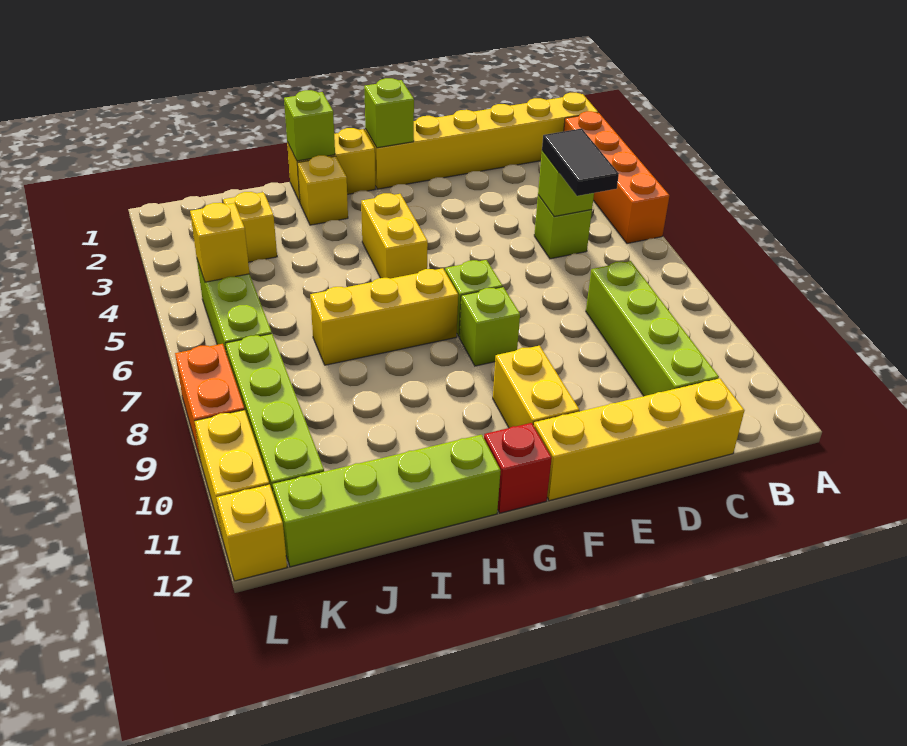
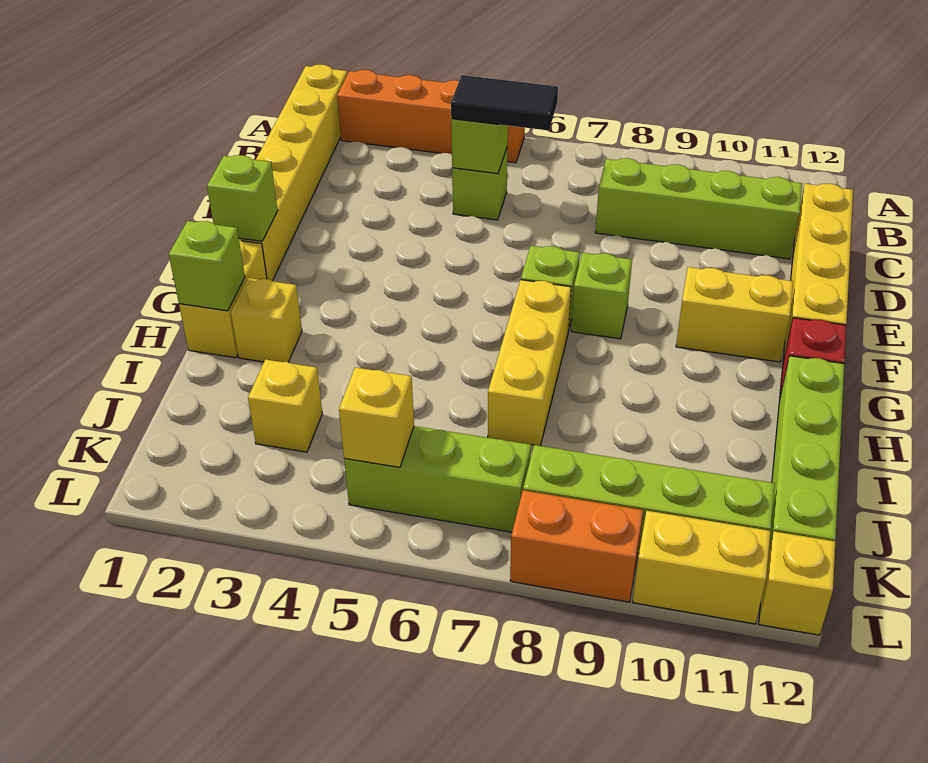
yellow brick G4:G5 level 1 -> none

